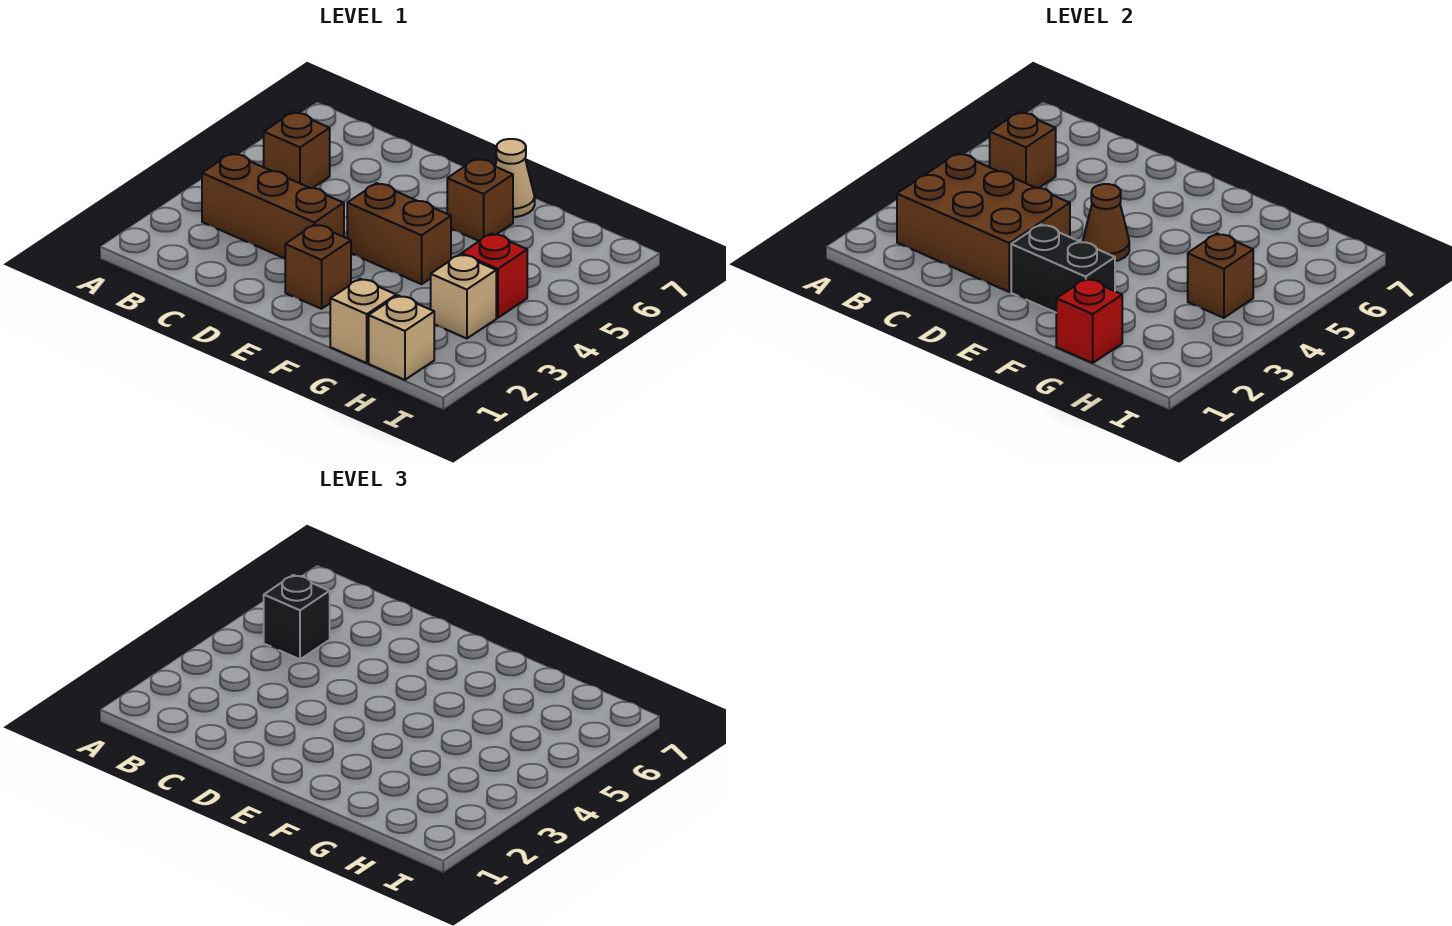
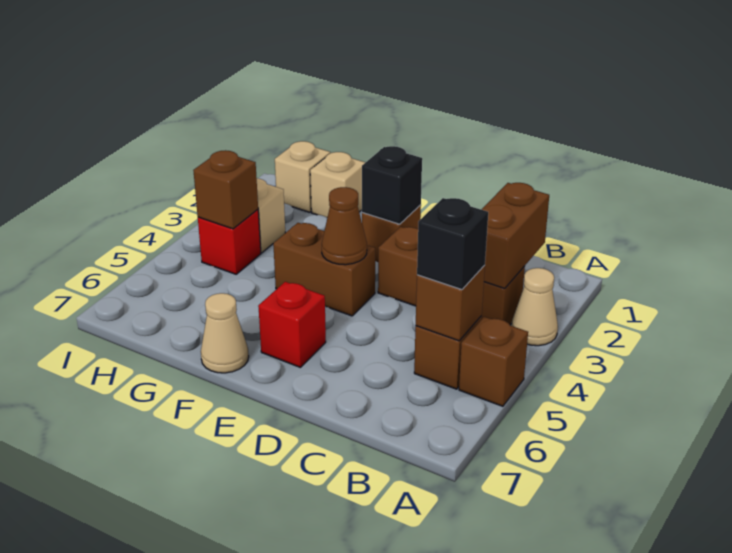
none -> tan cone A3 level 1
brown brick B2:D3 level 2 -> brown brick B2:B3 level 2
black brick E2:F2 level 2 -> black brick E2 level 2
brown brick F6 level 1 -> brown brick A5 level 1
red brick G1 level 2 -> red brick E6 level 1

